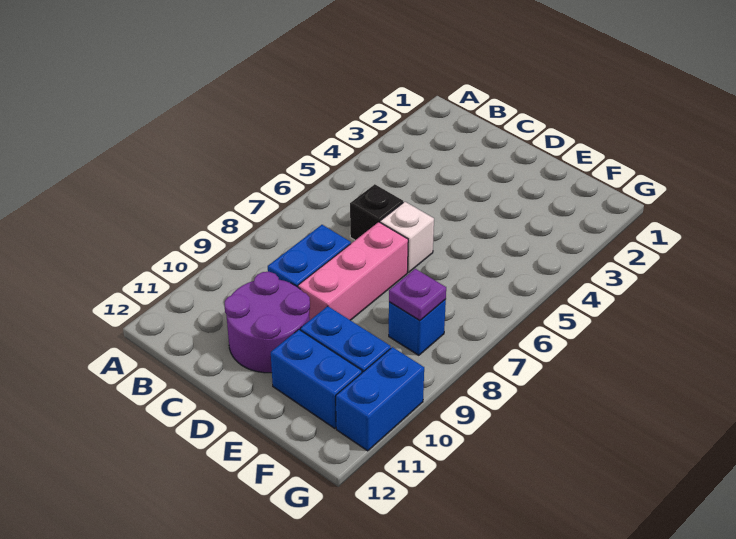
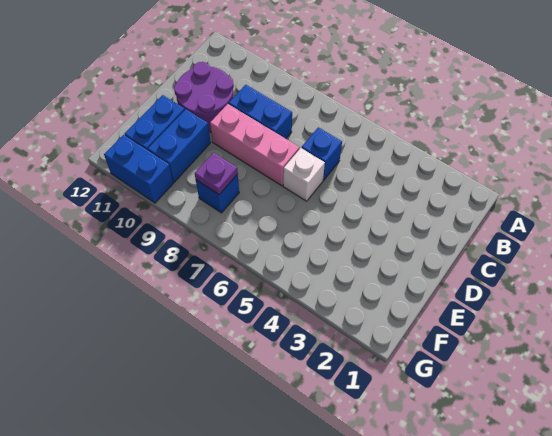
black brick C6 level 1 -> blue brick C6 level 1

